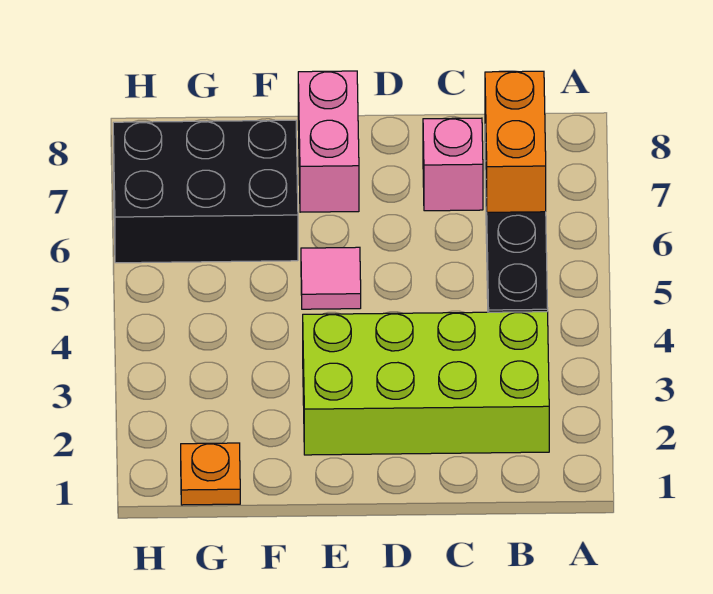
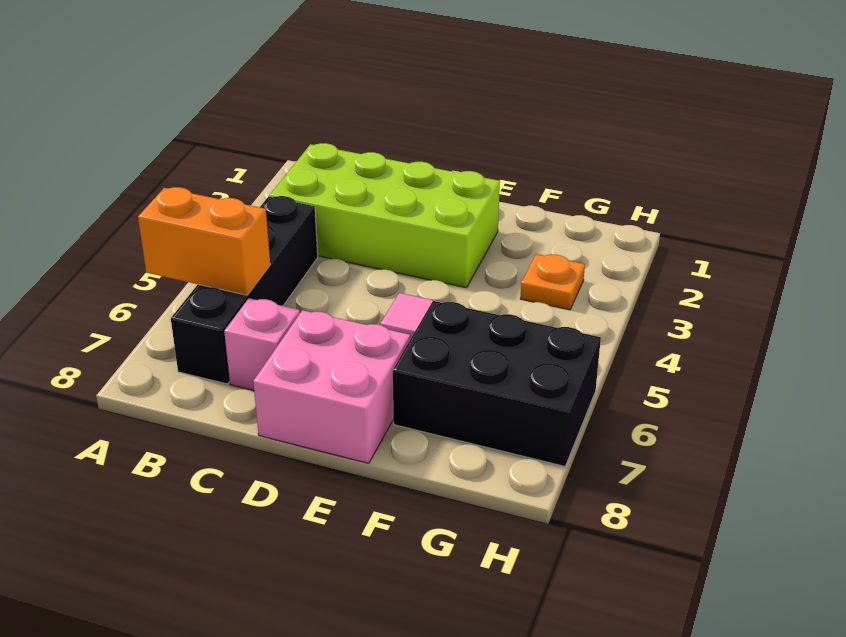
orange brick B6:B7 level 2 -> orange brick A6:B6 level 2
pink brick E7:E8 level 1 -> pink brick D7:E8 level 1
orange plate G1 level 1 -> orange plate G3 level 1

